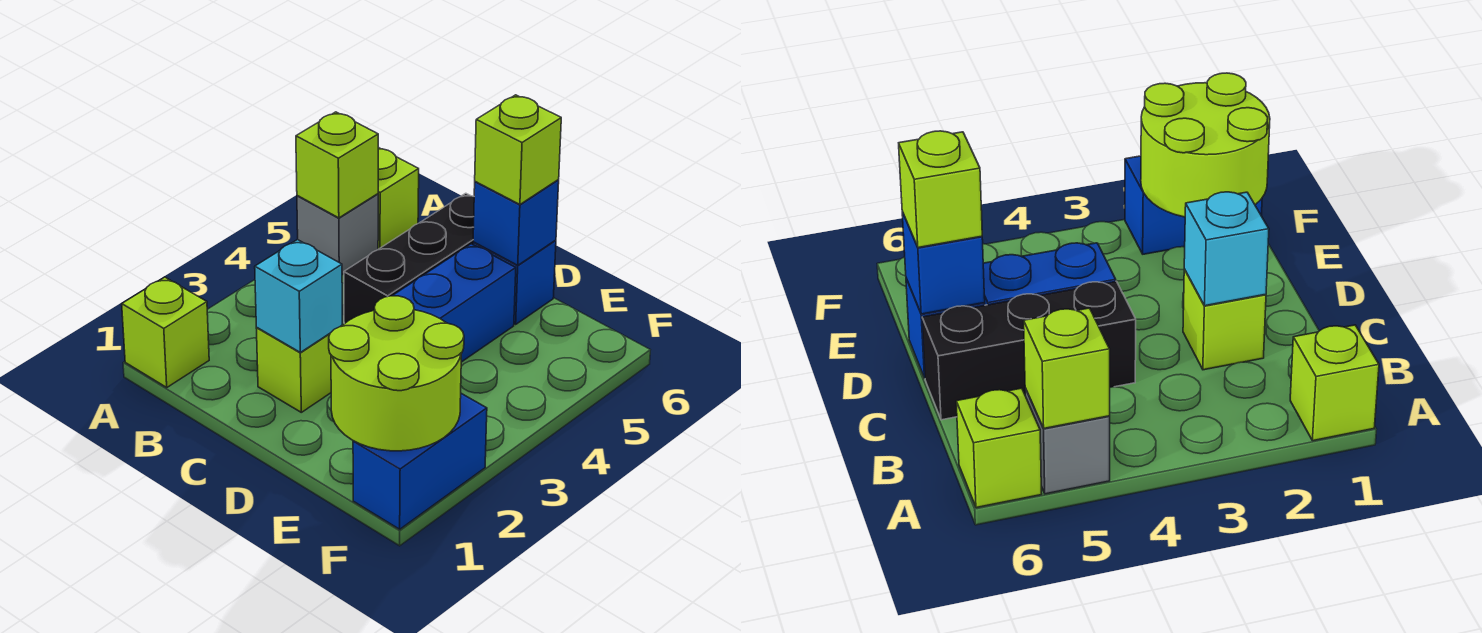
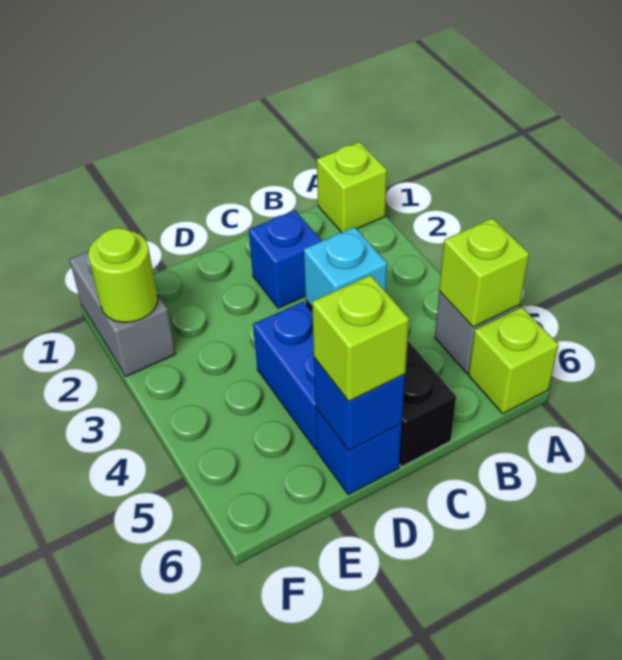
lime brick C2 level 1 -> blue brick C2 level 1
cyan brick C2 level 2 -> cyan brick C4 level 2
lime round brick E1:F2 level 2 -> lime round brick F2 level 2
blue brick F1:F2 level 1 -> grey brick F1:F2 level 1

